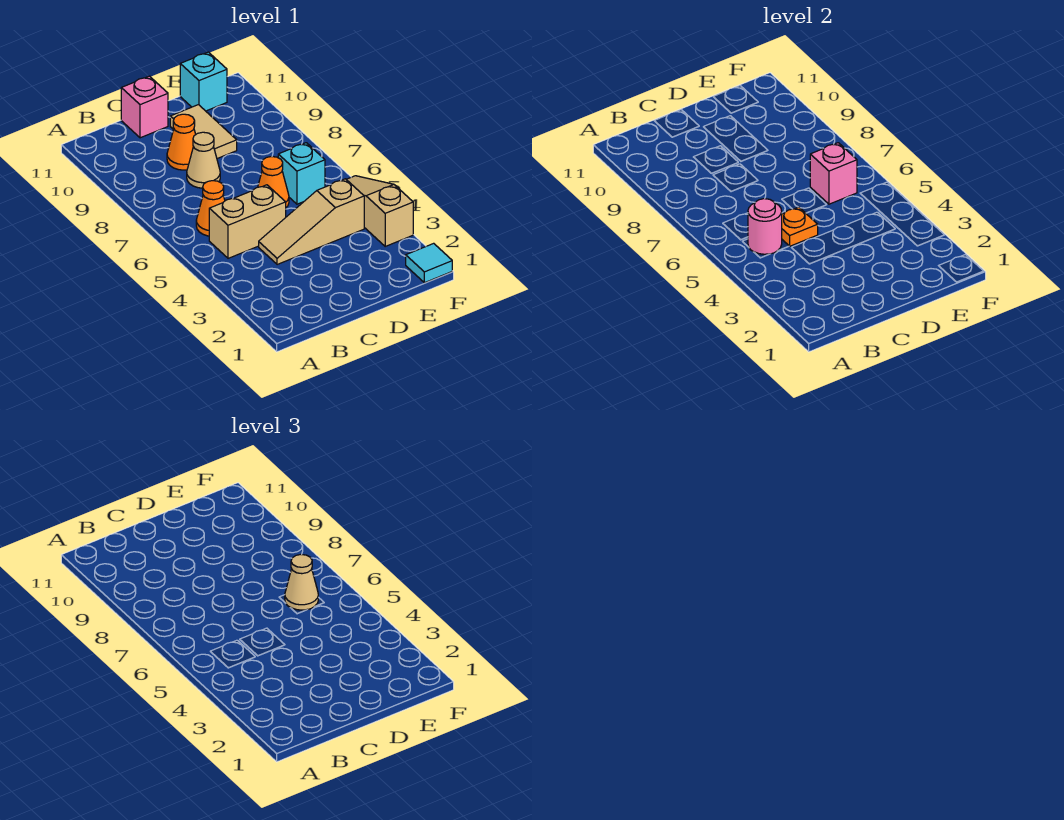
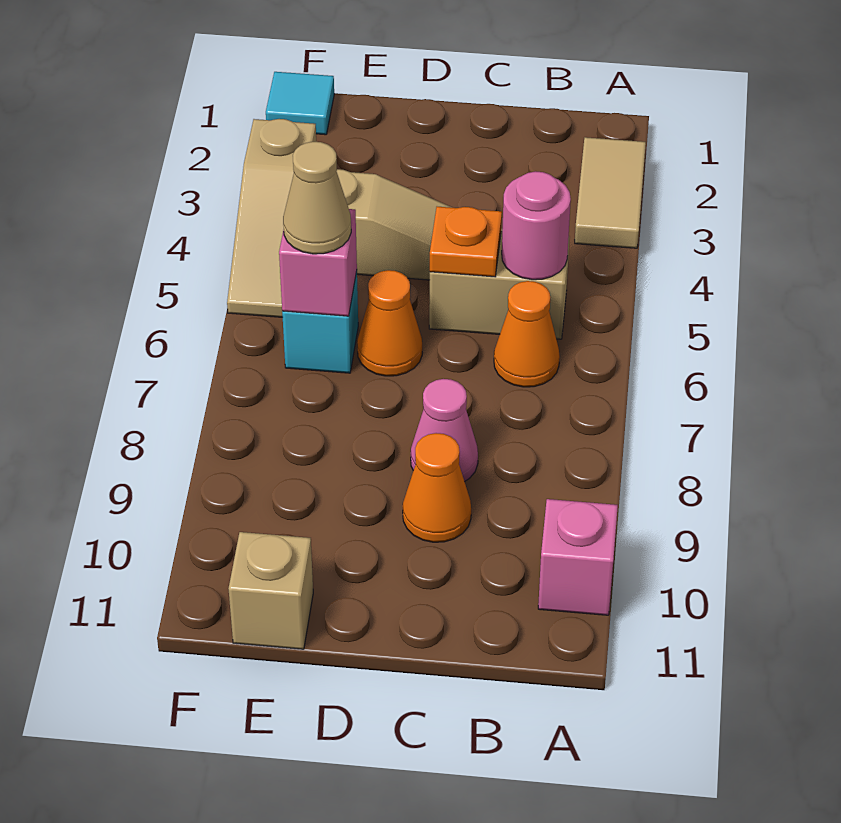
tan cone C8 level 1 -> pink cone C8 level 1
pink brick C11 level 1 -> pink brick A10 level 1
tan tile D9:D10 level 1 -> tan tile A2:A3 level 1
cyan brick E11 level 1 -> tan brick E11 level 1

